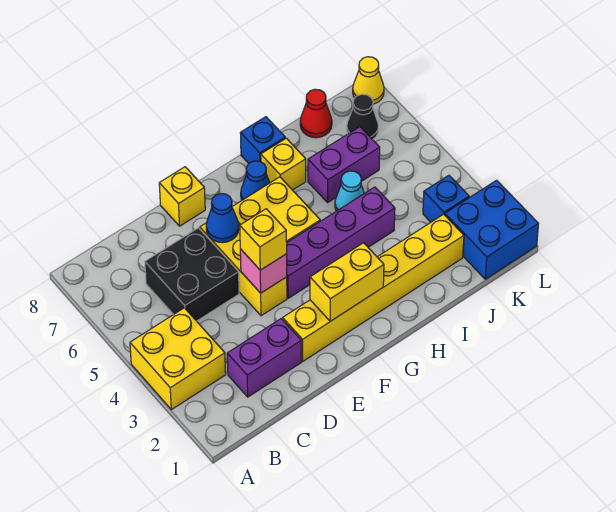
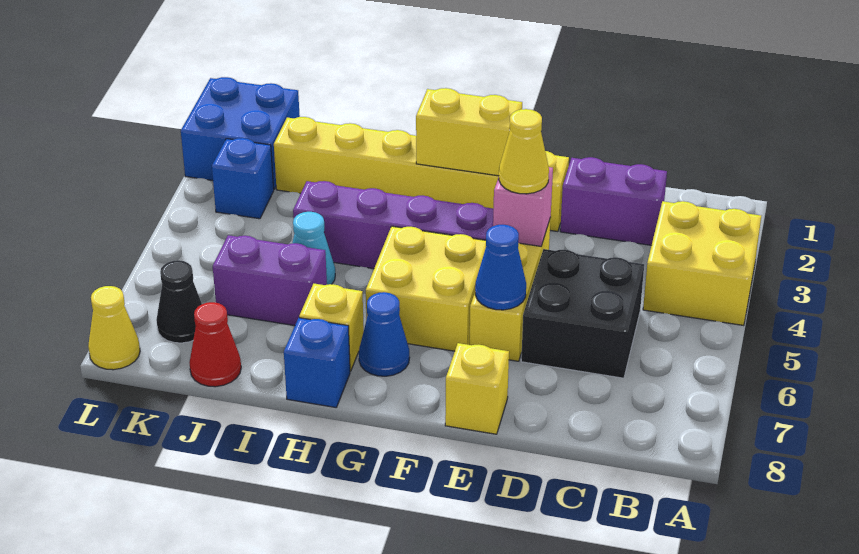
yellow brick E4 level 3 -> yellow cone E4 level 3

